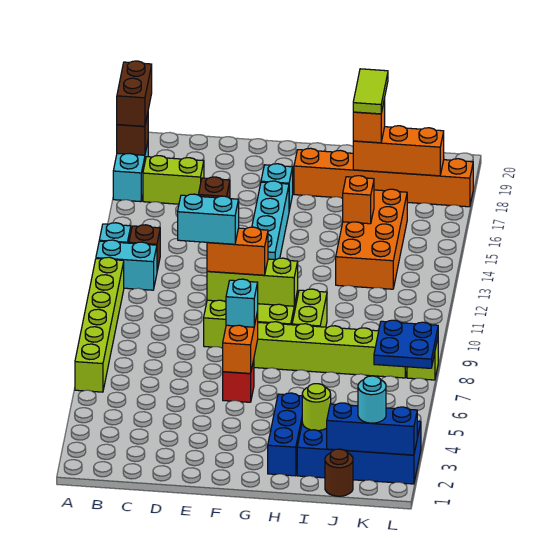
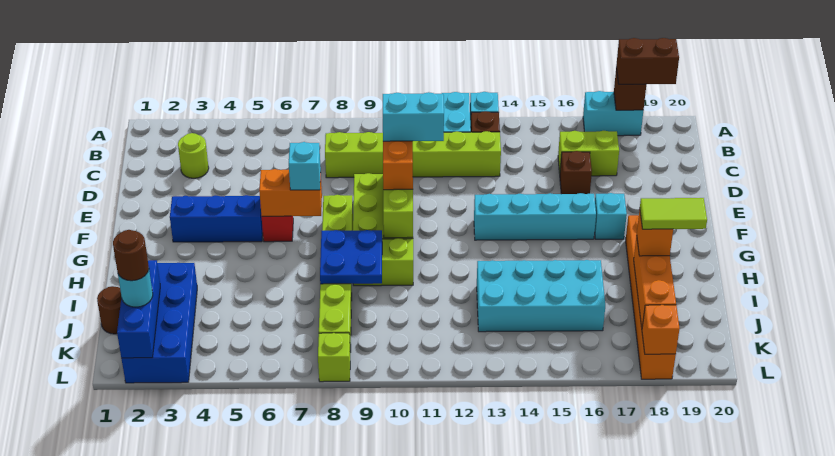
lime brick A6:A11 level 1 -> lime brick C8:C13 level 1
lime brick B17:C17 level 1 -> lime brick C16:C17 level 1
cyan brick D10:E10 level 4 -> cyan brick E10:E11 level 4
blue brick H2:H4 level 1 -> blue brick F3:F5 level 1
lime round brick I3 level 2 -> lime round brick C3 level 1
orange brick I13:J16 level 1 -> cyan brick I13:J16 level 1
orange brick I15 level 2 -> orange brick L18 level 2
none -> brown round brick K2 level 4
blue plate K7:L8 level 2 -> blue plate H8:I9 level 2

